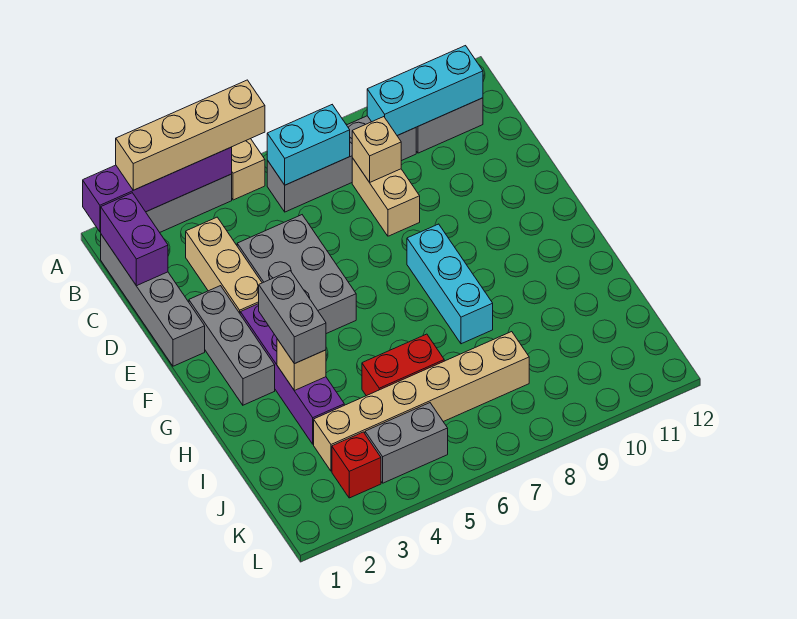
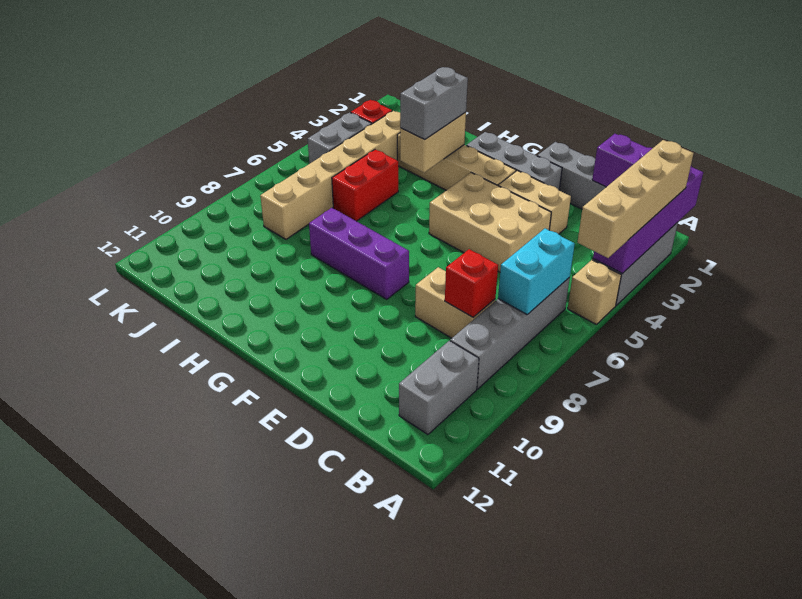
cyan brick B9:B11 level 2 -> none
tan brick C3:E3 level 1 -> tan brick D3:E3 level 1
tan brick C8 level 2 -> red brick C8 level 2
grey brick D4:F5 level 1 -> tan brick D4:F5 level 1
purple brick F3:I3 level 1 -> tan brick F3:I3 level 1
cyan brick F8:H8 level 1 -> purple brick F8:H8 level 1
grey brick G3:H3 level 3 -> grey brick H3:H4 level 3
tan brick H3 level 2 -> tan brick H3:H4 level 2

